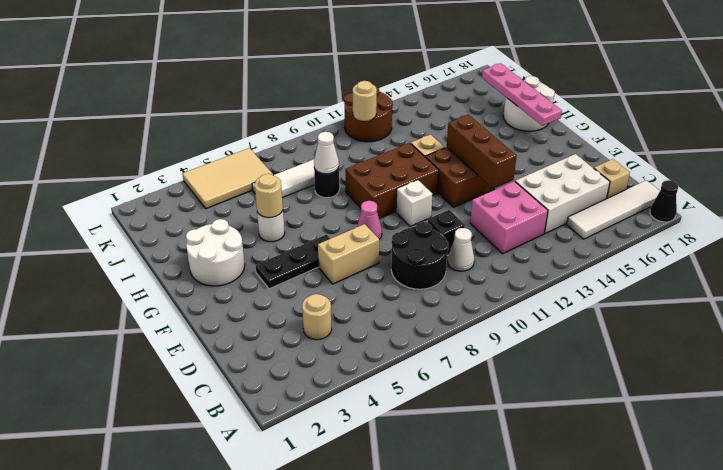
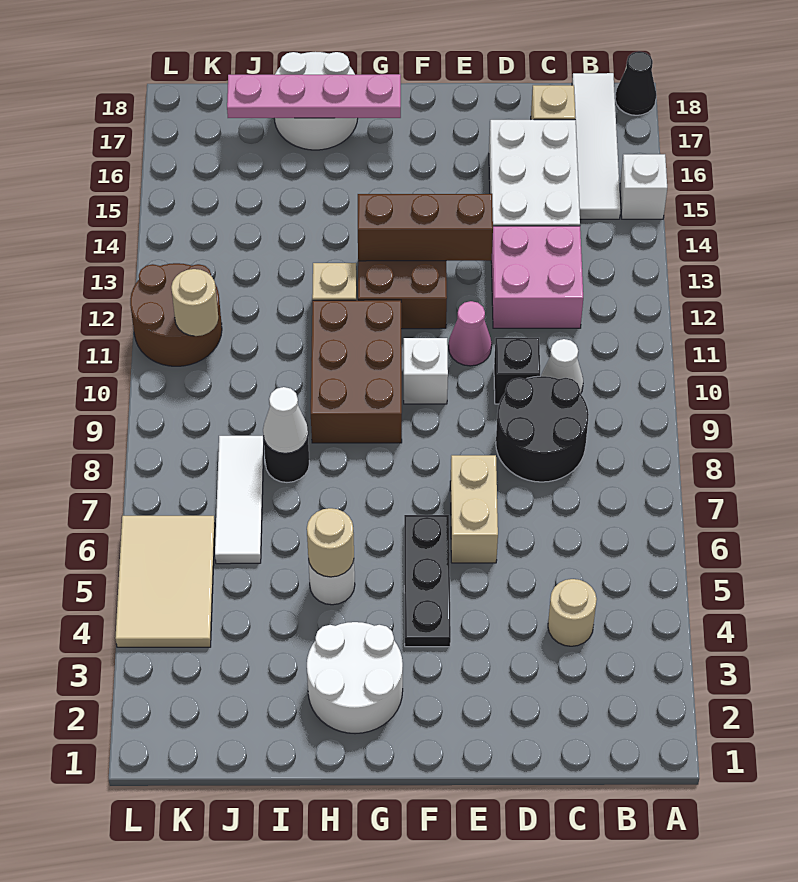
none -> white brick A15 level 1
pink cone F8 level 1 -> pink cone E11 level 1

